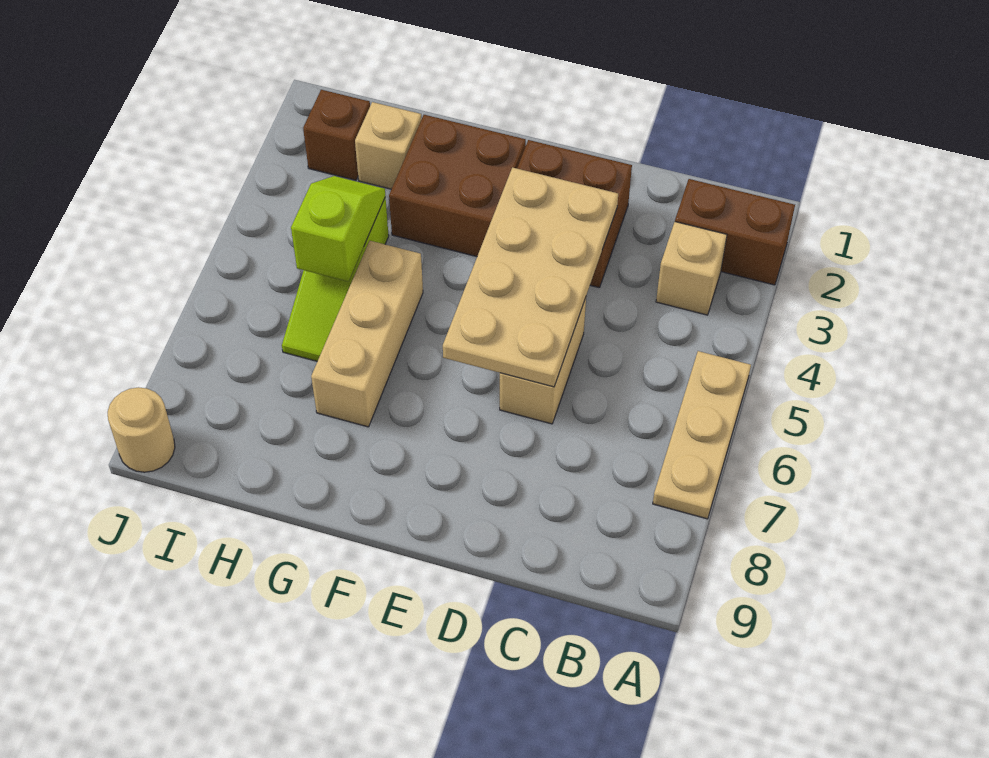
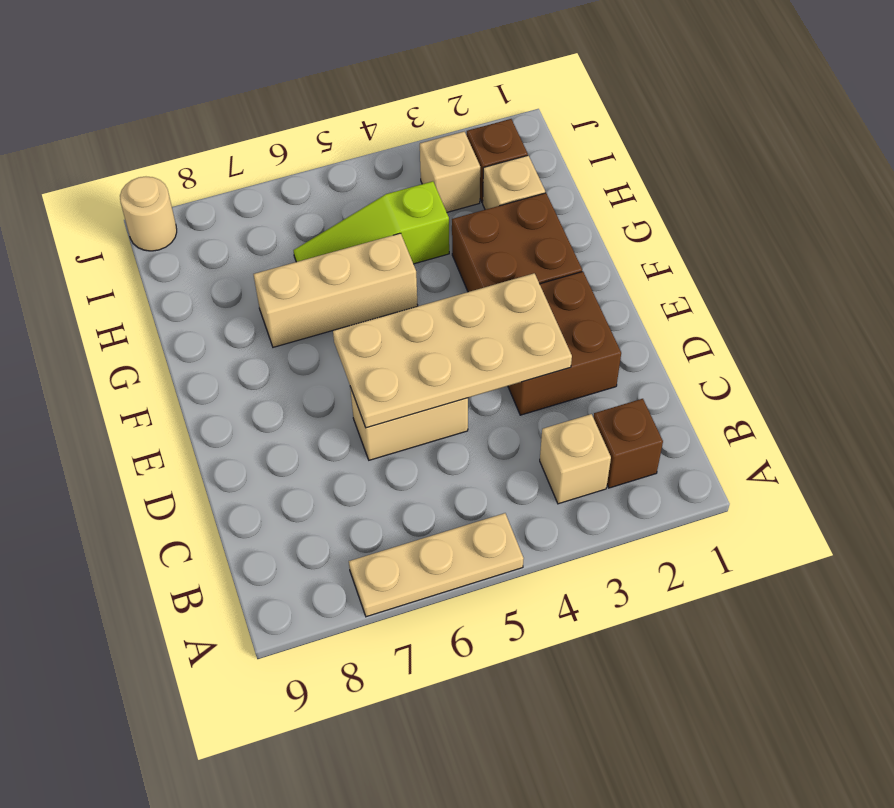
brown brick A2:B2 level 1 -> brown brick B2 level 1
lime slope H4:H5 level 2 top 5 -> none
none -> tan brick I3 level 1

